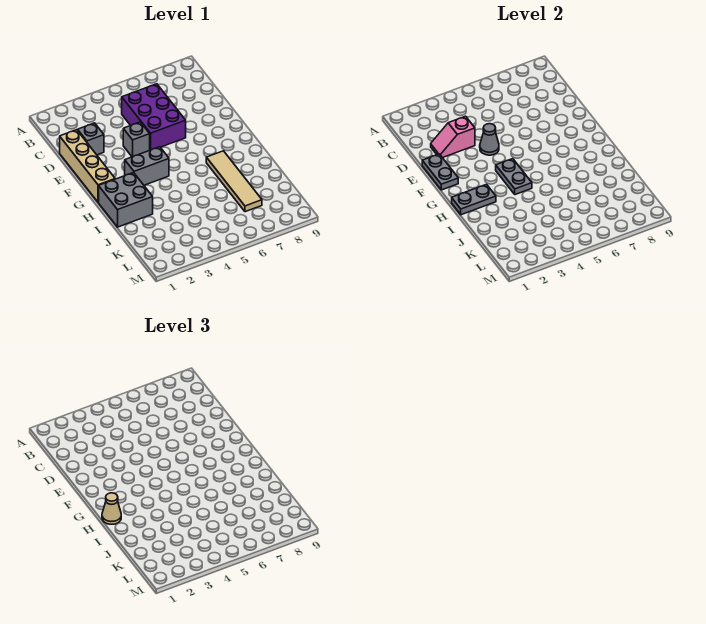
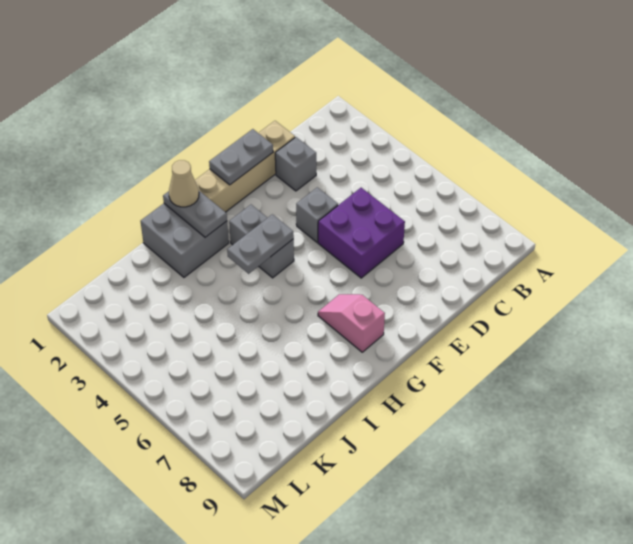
purple brick C5:E6 level 1 -> purple brick D5:E6 level 1
pink slope D2:D3 level 2 top 3 -> pink slope G7:G8 level 1 top 8
grey cone E4 level 2 -> none
tan tile H7:K7 level 1 -> none

